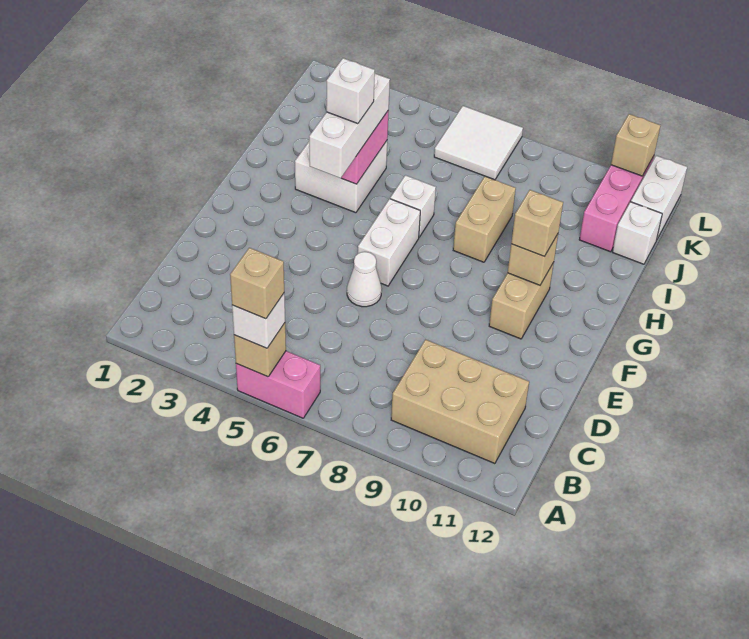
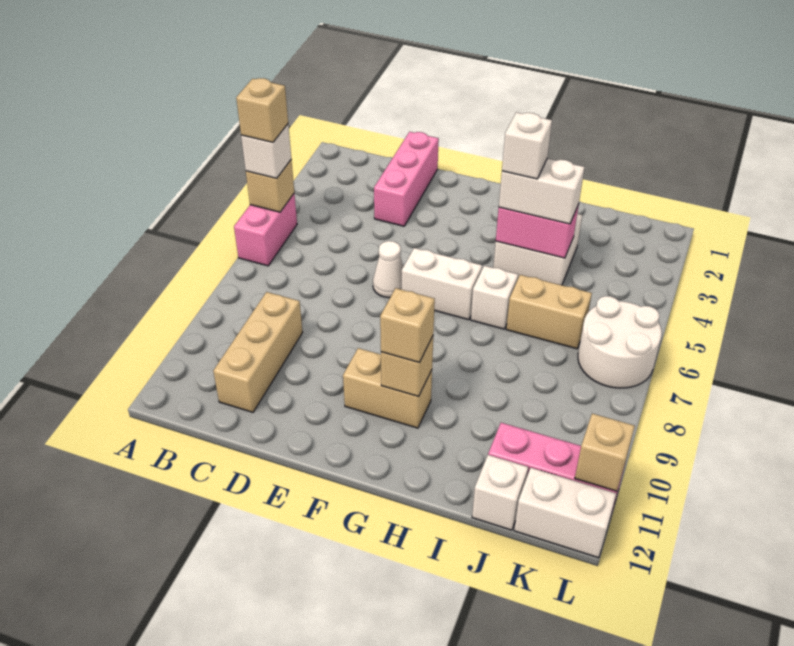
tan brick B9:C11 level 1 -> tan brick C9:C11 level 1
none -> pink brick D1:D3 level 1
white brick G4:I4 level 3 -> white brick H4:I4 level 3
tan brick H8:I8 level 1 -> tan brick I6:J6 level 1
white tile K6:L7 level 1 -> white round brick K6:L7 level 1

